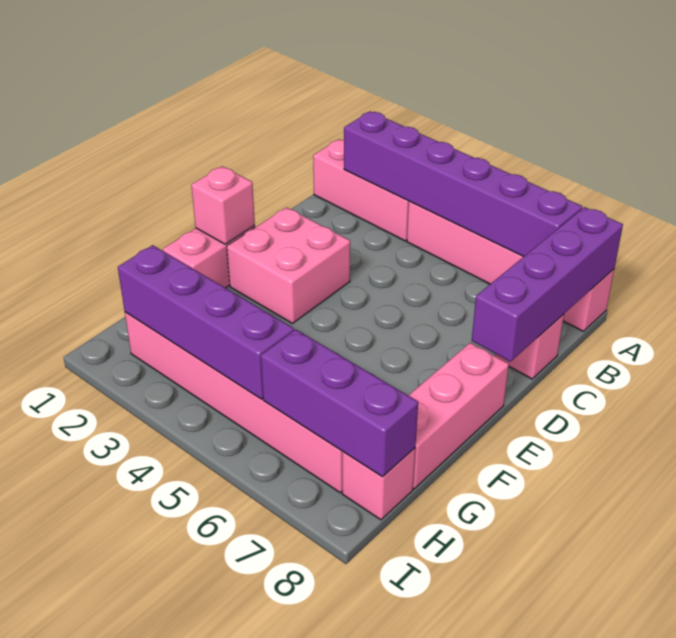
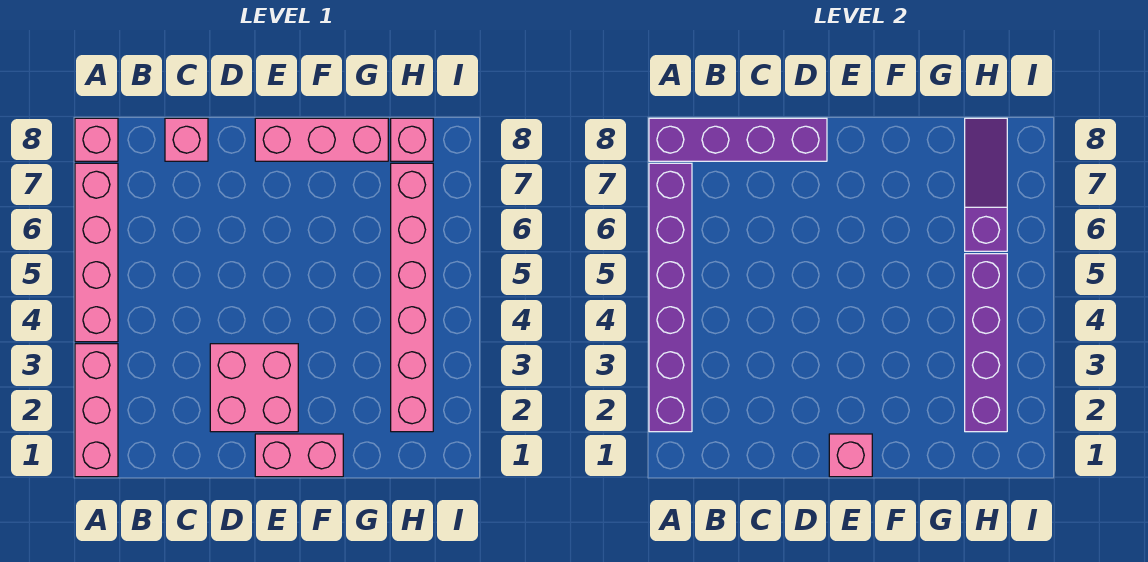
purple brick H6:H8 level 2 -> purple slope H6:H8 level 2 top 6

